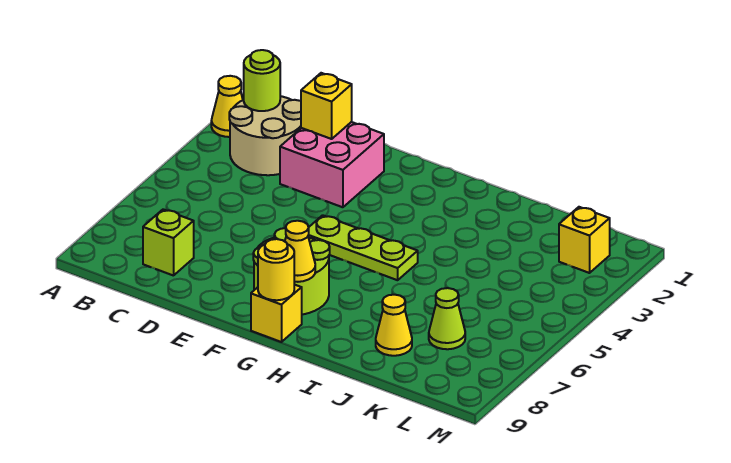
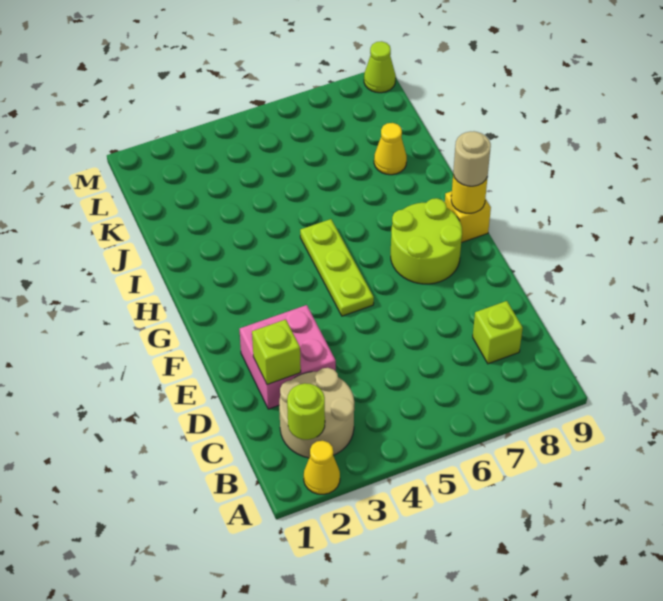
yellow brick D2 level 2 -> lime brick D2 level 2
yellow cone G8 level 2 -> none
none -> tan round brick G9 level 3
lime cone K7 level 1 -> lime cone M9 level 1
yellow brick L2 level 1 -> none

